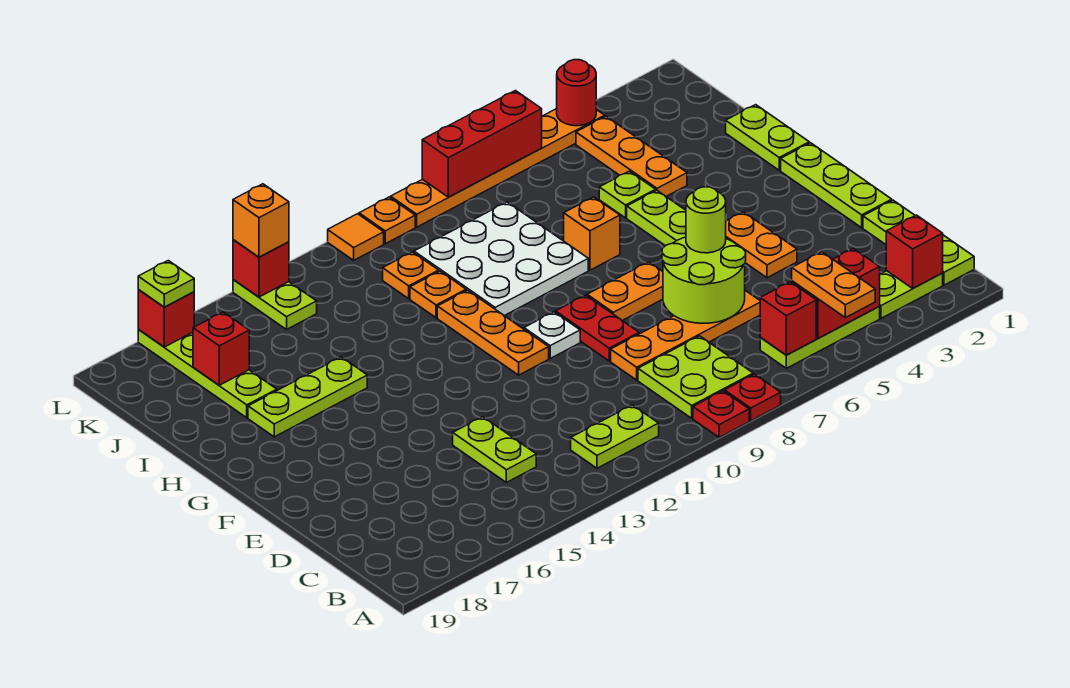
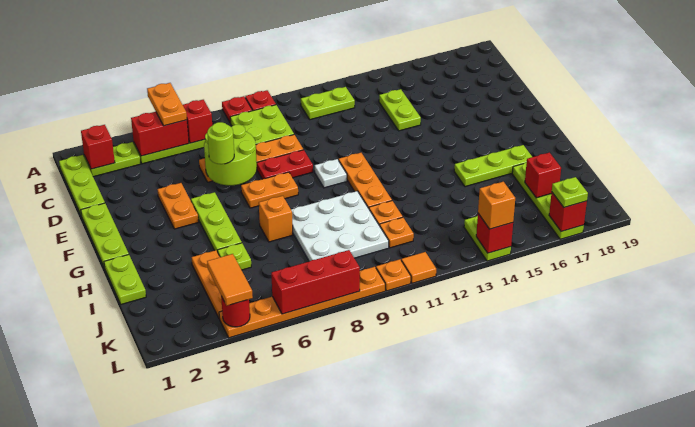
red plate E9:F9 level 1 -> red plate E8:E9 level 1
none -> orange tile K4:L4 level 3

